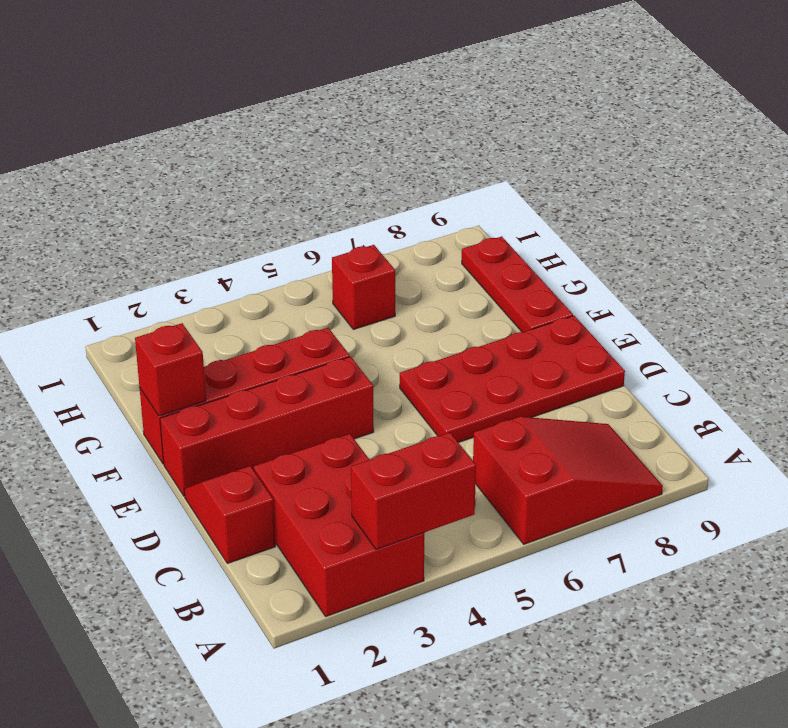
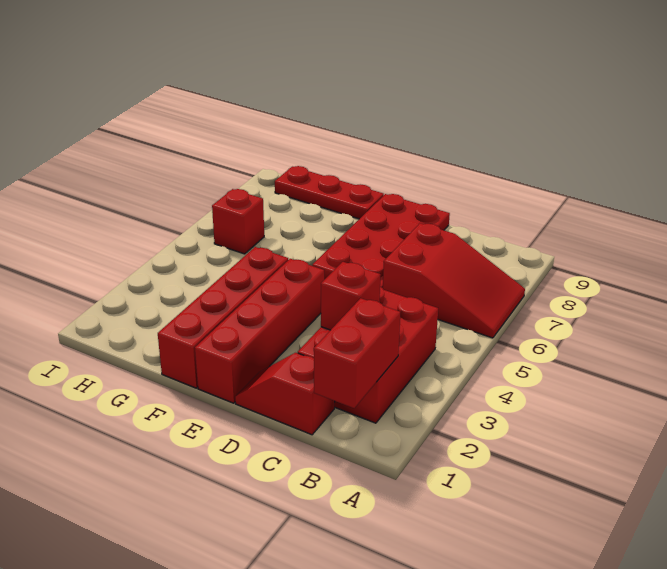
red brick A2:C3 level 1 -> red brick B2:C4 level 1
red brick A3:A4 level 2 -> red brick B1:B2 level 2
red slope A6:B8 level 1 top 6 -> red slope A6:C7 level 1 top C
red brick F1 level 2 -> red brick C3 level 2

